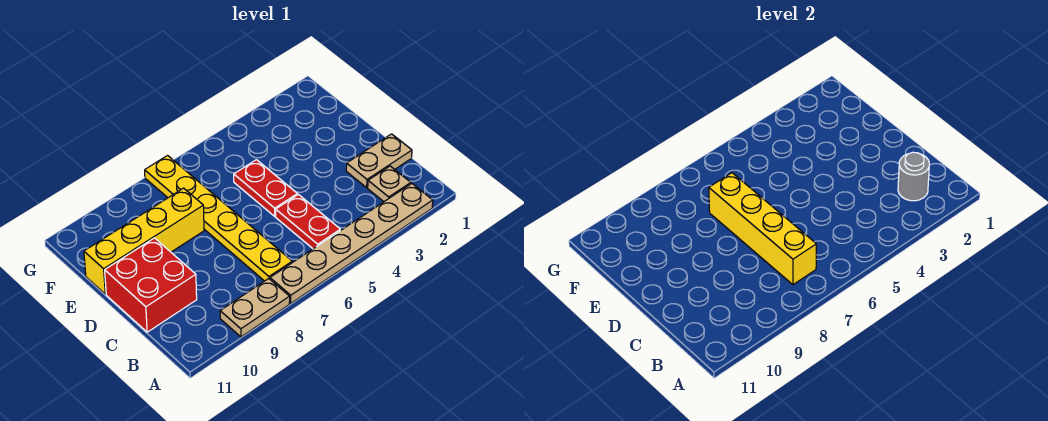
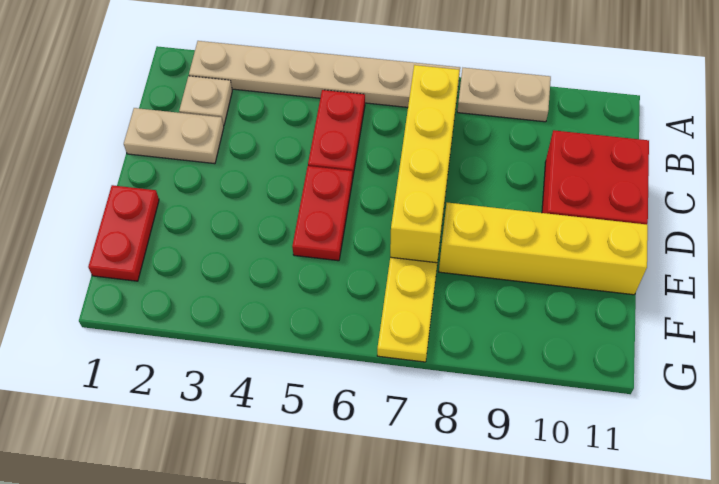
grey round brick B2 level 2 -> none
none -> red plate E1:F1 level 1

